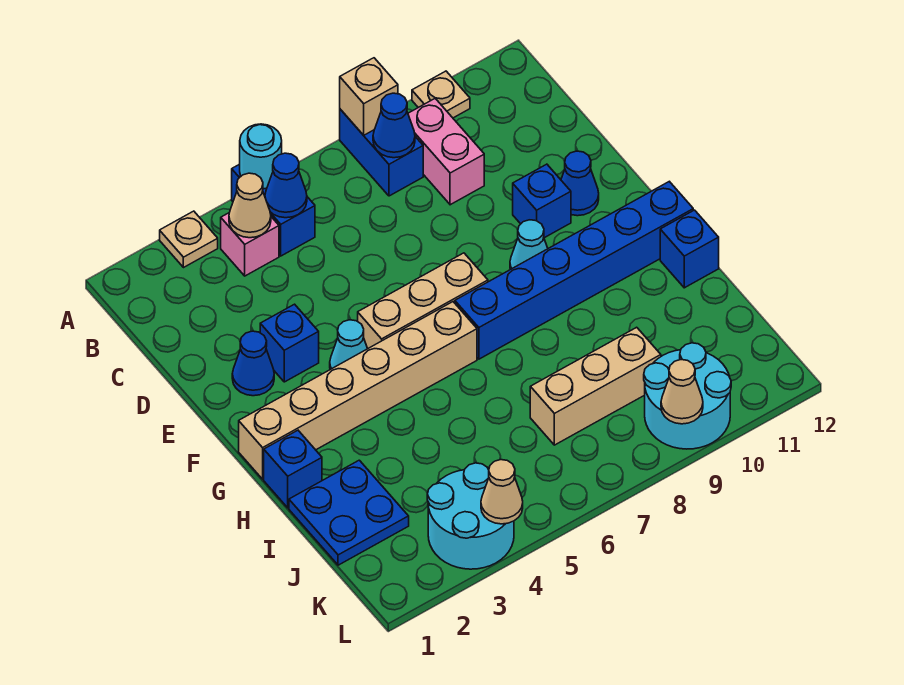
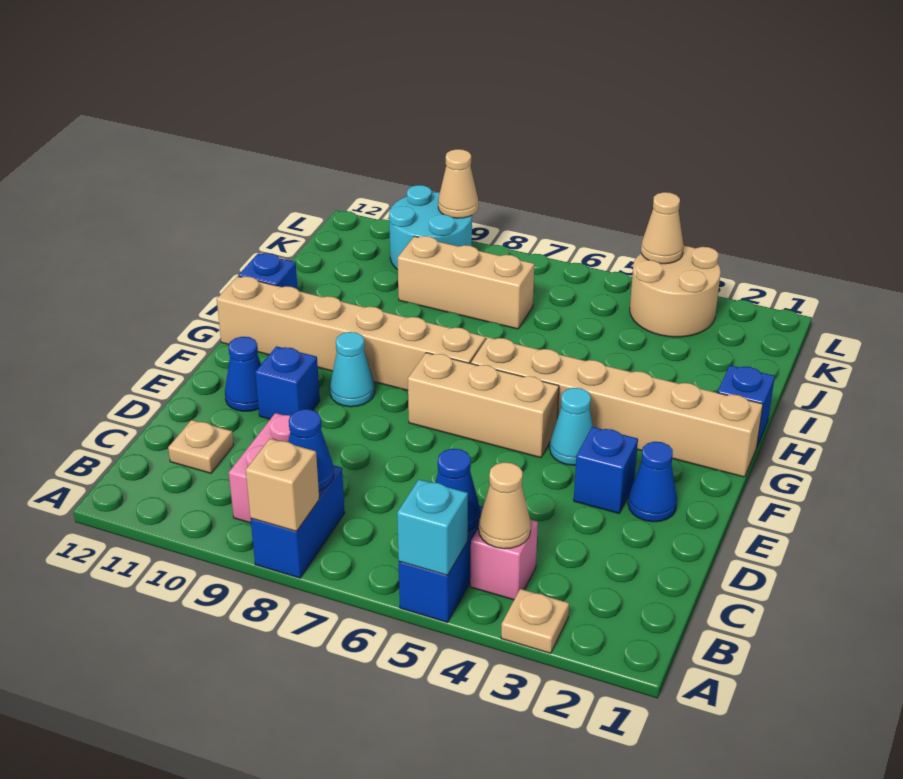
cyan round brick A5 level 2 -> cyan brick A5 level 2
tan plate A10 level 1 -> tan plate C11 level 1
blue brick G7:G12 level 1 -> tan brick G7:G12 level 1
blue plate I1:J2 level 1 -> none
cyan round brick K3:L4 level 1 -> tan round brick K3:L4 level 1

